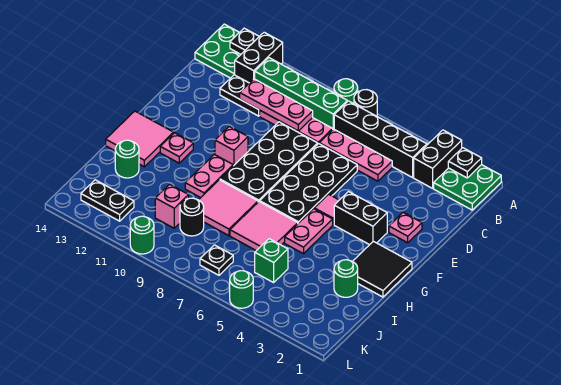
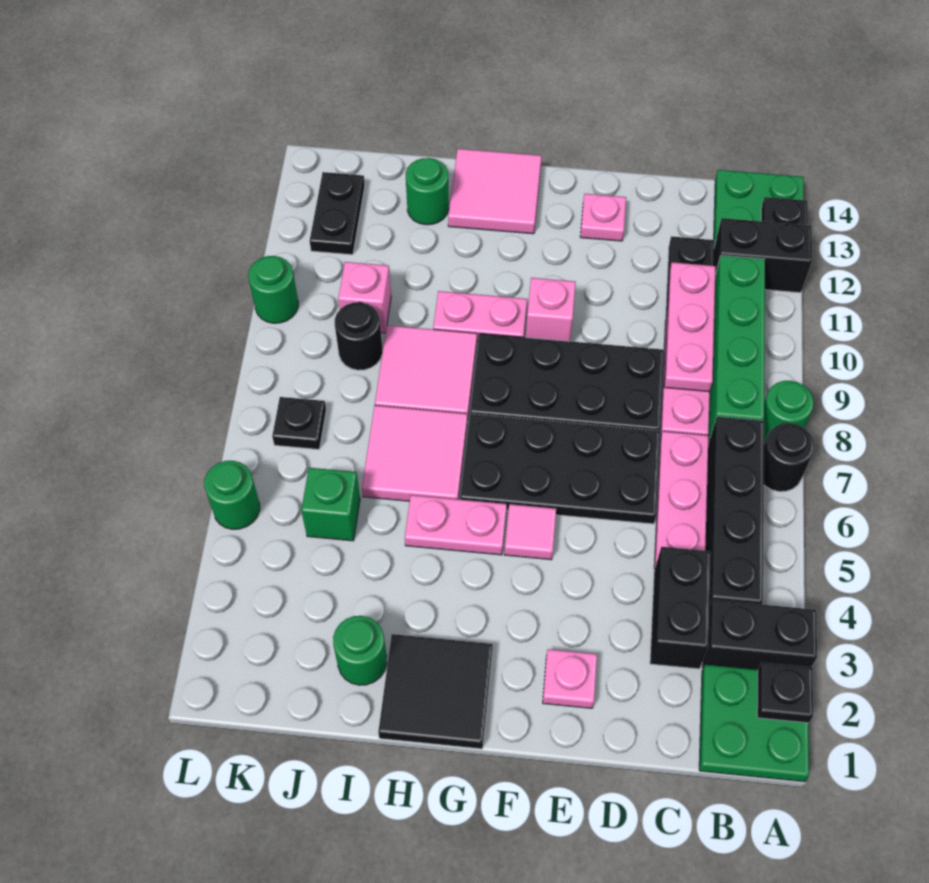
black brick F3:F4 level 1 -> black brick C3:C4 level 1
pink plate G12 level 1 -> pink plate E13 level 1

